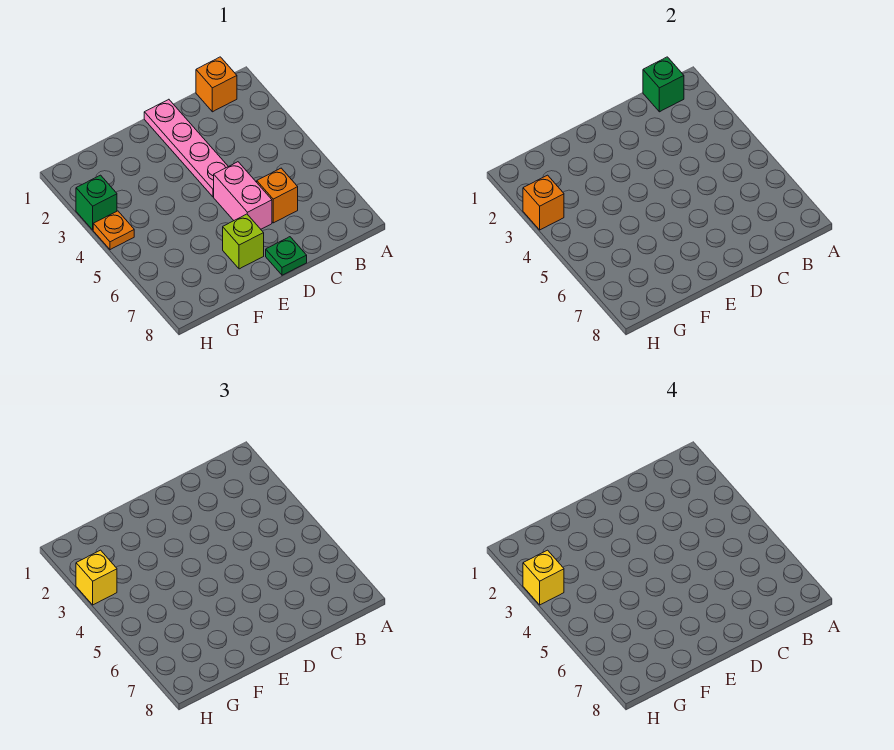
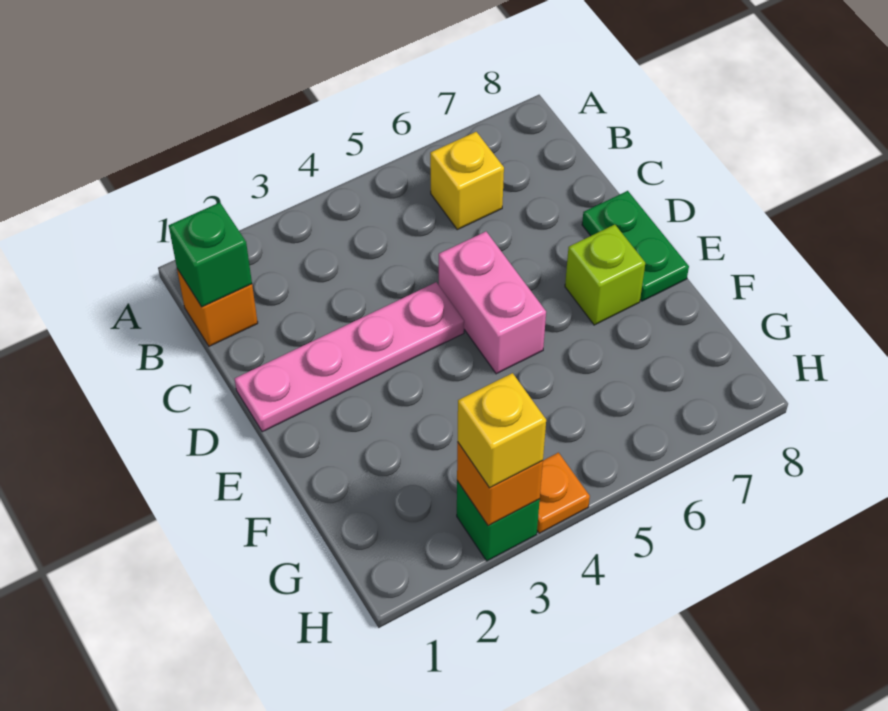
orange brick C6 level 1 -> none
pink brick D5:D6 level 1 -> pink brick D5:E5 level 1
green plate D8 level 1 -> green plate D8:E8 level 1
yellow brick H3 level 4 -> yellow brick B6 level 1

